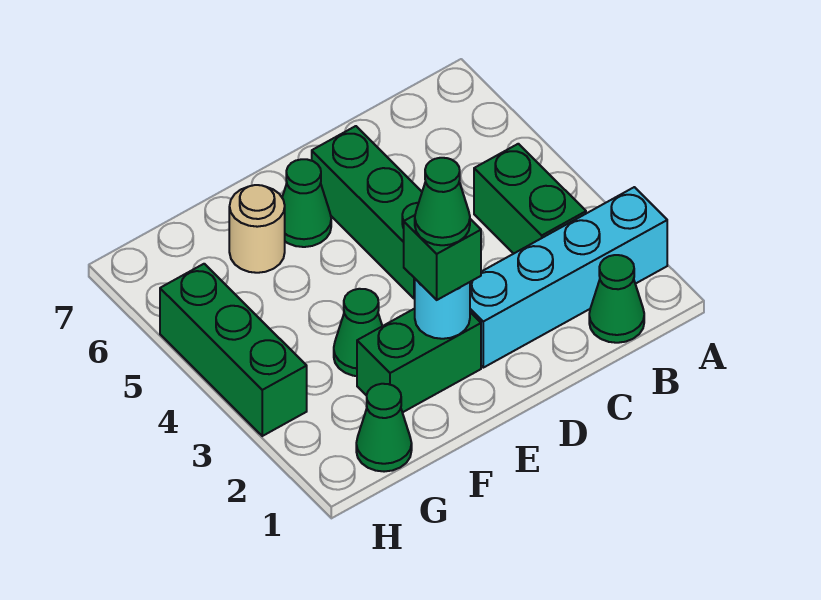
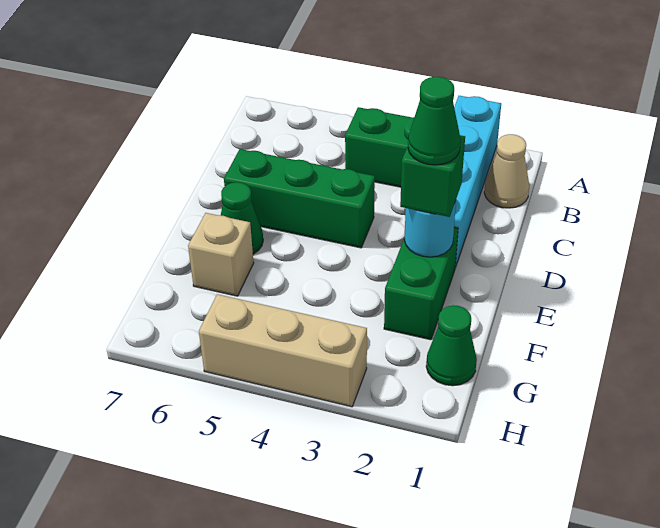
green cone B1 level 1 -> tan cone B1 level 1
green cone F3 level 1 -> none
tan round brick F6 level 1 -> tan brick F6 level 1
green brick H3:H5 level 1 -> tan brick H3:H5 level 1

